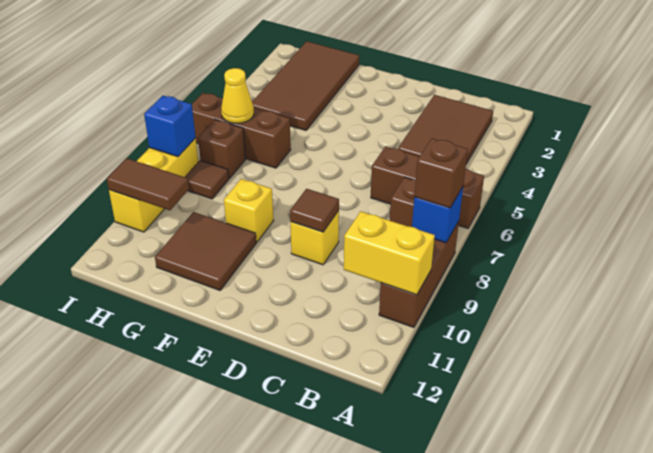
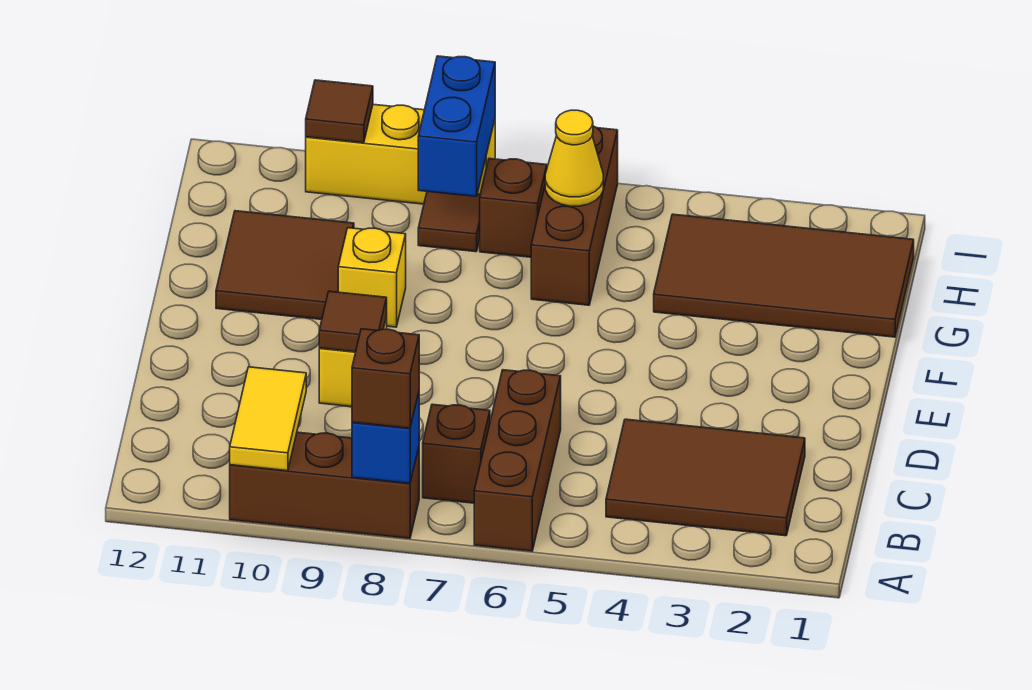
yellow brick A10:B10 level 2 -> yellow tile A10:B10 level 2
brown tile H10:I10 level 2 -> brown tile I10 level 2
blue brick I8 level 2 -> blue brick H8:I8 level 2

